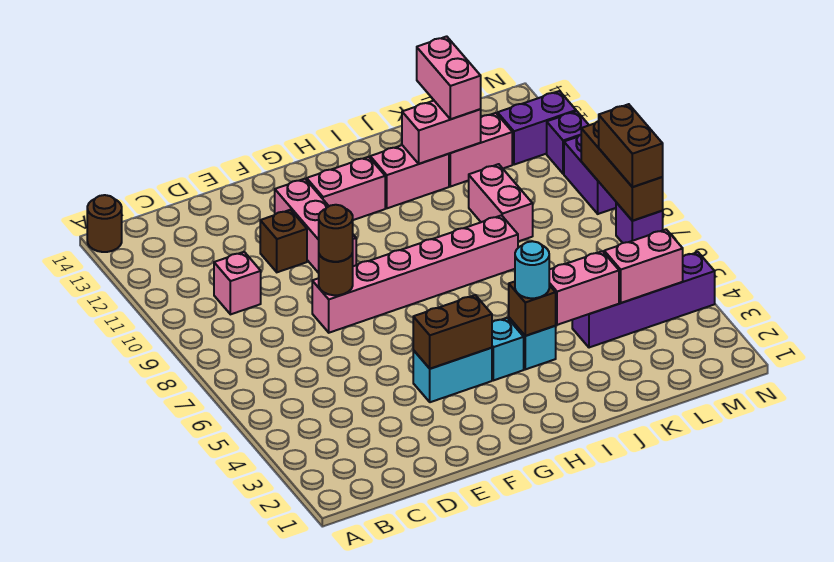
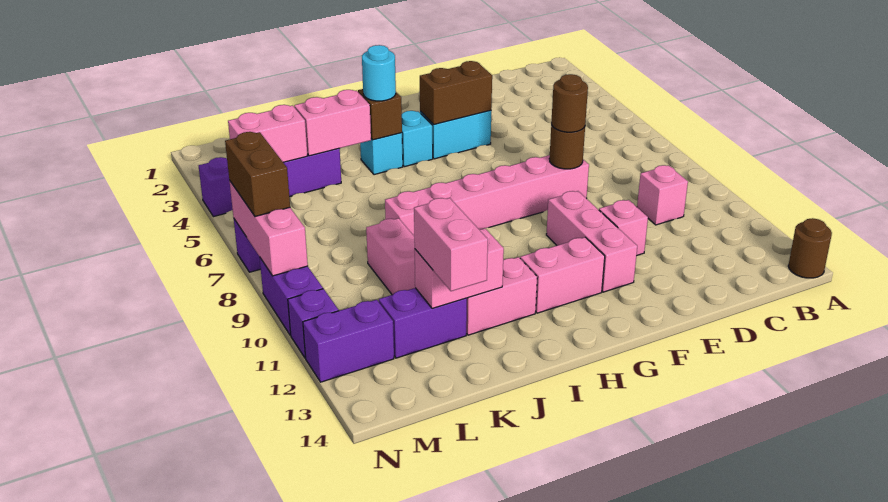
brown brick E11 level 1 -> pink brick E11 level 1
pink brick K12:L12 level 1 -> purple brick K12:L12 level 1
brown brick N7:N9 level 2 -> pink brick N7:N9 level 2

